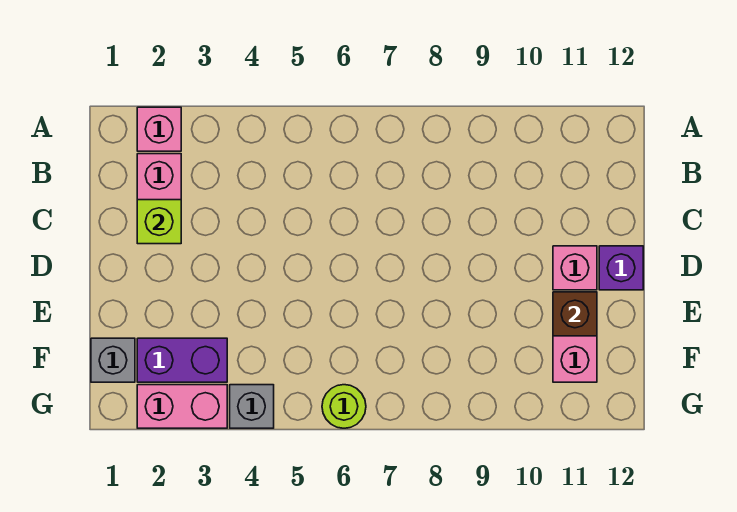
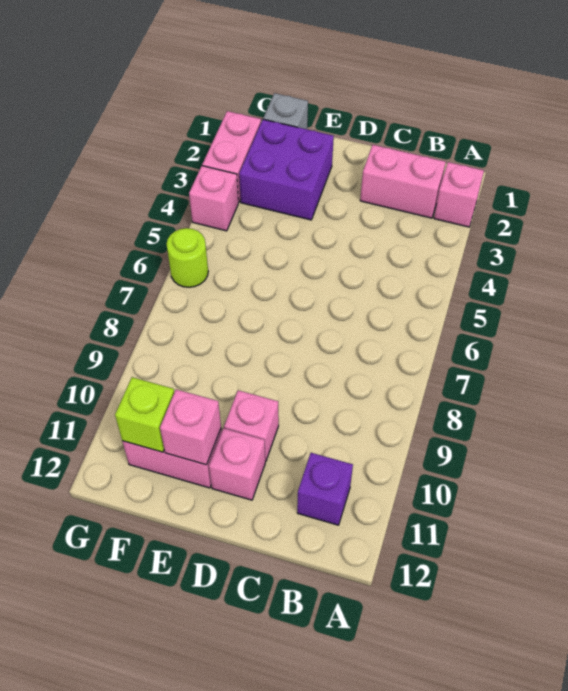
lime brick C2 level 2 -> lime brick F11 level 2
none -> pink brick D10 level 1
purple brick D12 level 1 -> purple brick B11 level 1
brown brick E11 level 2 -> pink brick E11 level 2
purple brick F2:F3 level 1 -> purple brick E2:F3 level 1
grey brick G4 level 1 -> pink brick G4 level 1

